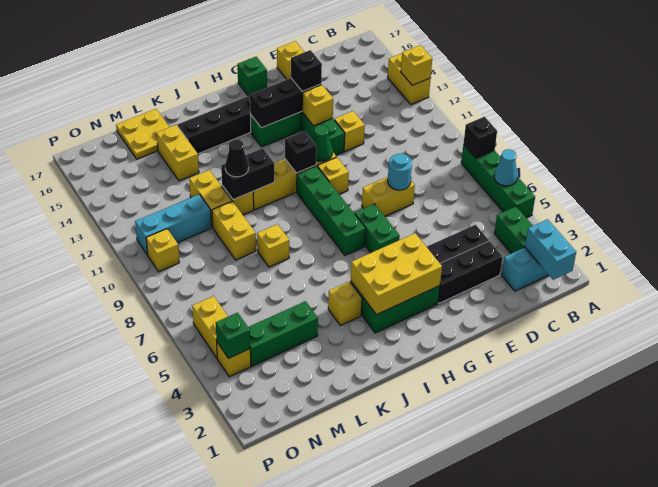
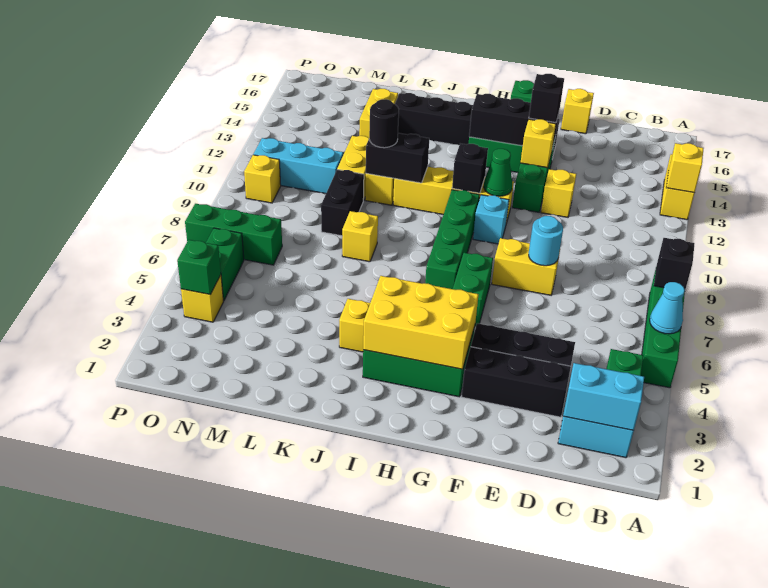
cyan brick B1:B2 level 2 -> cyan brick B2:C2 level 2
yellow brick G10 level 1 -> cyan brick G10 level 1
black cone K11 level 3 -> black round brick K11 level 3
green brick L4:N4 level 1 -> green brick N7:P7 level 1
yellow brick L9:L10 level 1 -> black brick L9:L10 level 1
yellow plate L16:M17 level 1 -> none
yellow brick O5:O6 level 1 -> green brick O5:O6 level 1

